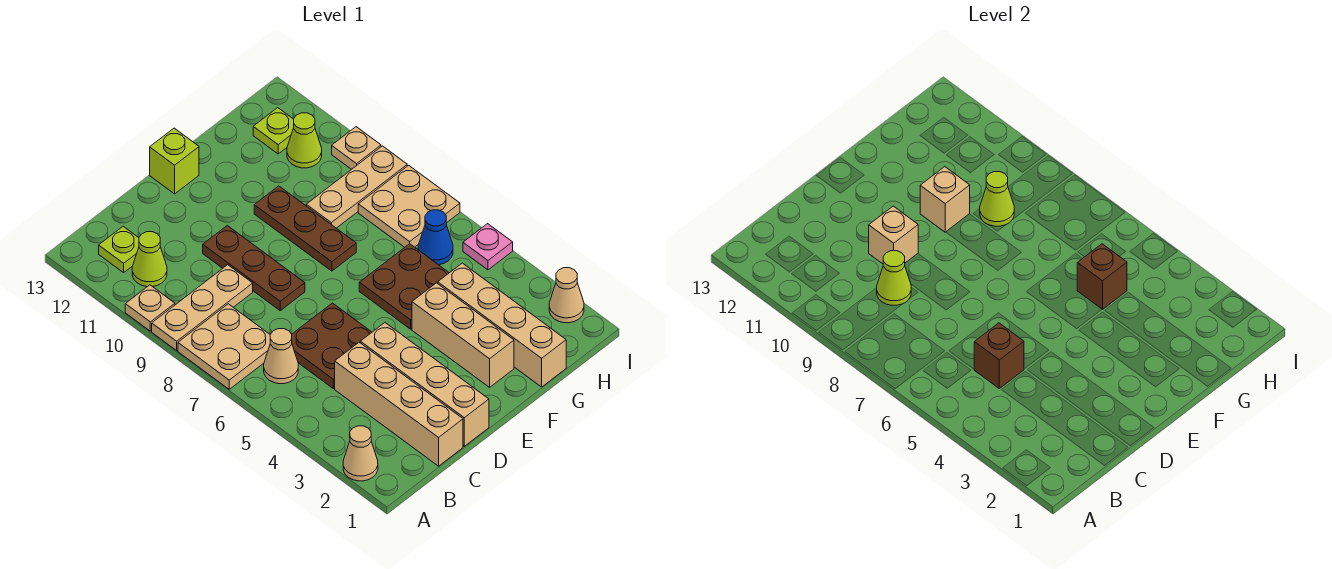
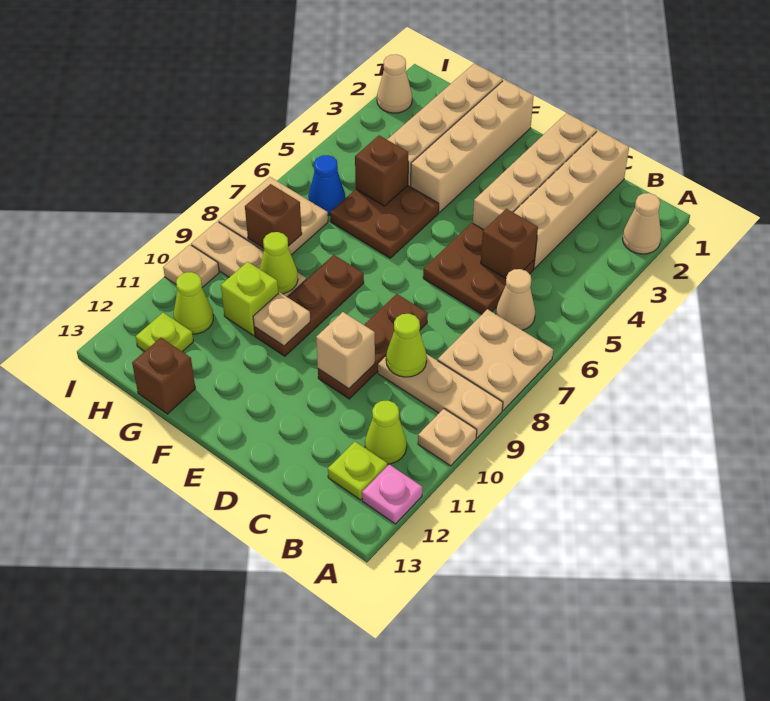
lime brick E13 level 1 -> lime brick G10 level 1
tan brick F2:F4 level 1 -> tan brick F1:F4 level 1
tan brick F10 level 2 -> tan plate F10 level 2
none -> brown brick G13 level 1
none -> brown brick H8 level 2
pink plate I5 level 1 -> pink plate A12 level 1

